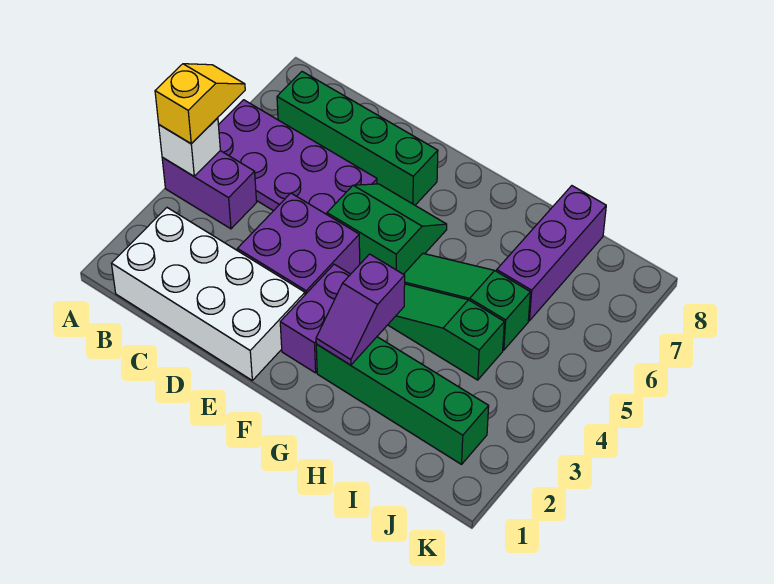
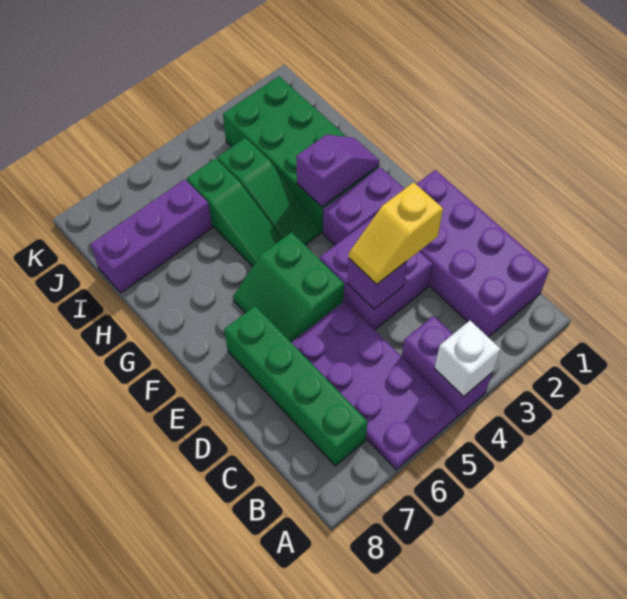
yellow slope A4:A5 level 3 top 4 -> yellow slope D3:D4 level 3 top 3
white brick B1:E2 level 1 -> purple brick B1:E2 level 1
none -> purple brick D4 level 2
green brick G2:J2 level 1 -> green brick G2:J3 level 1

